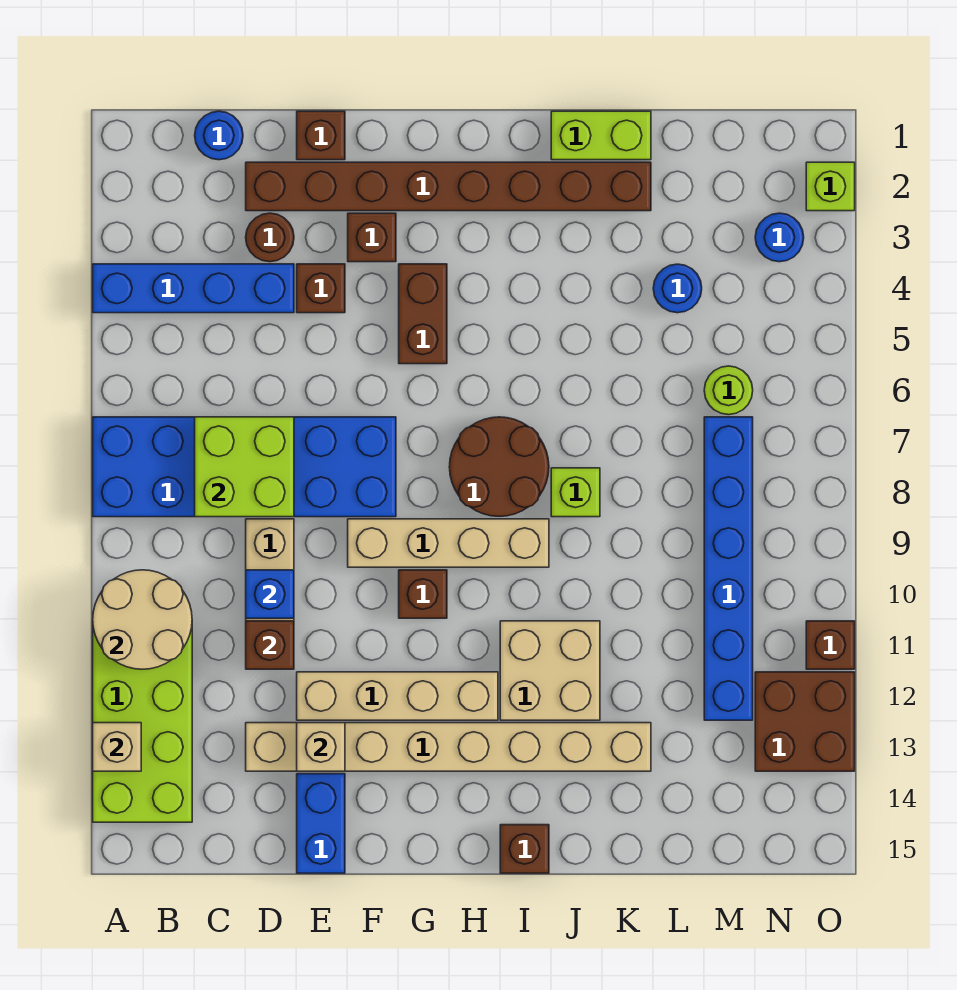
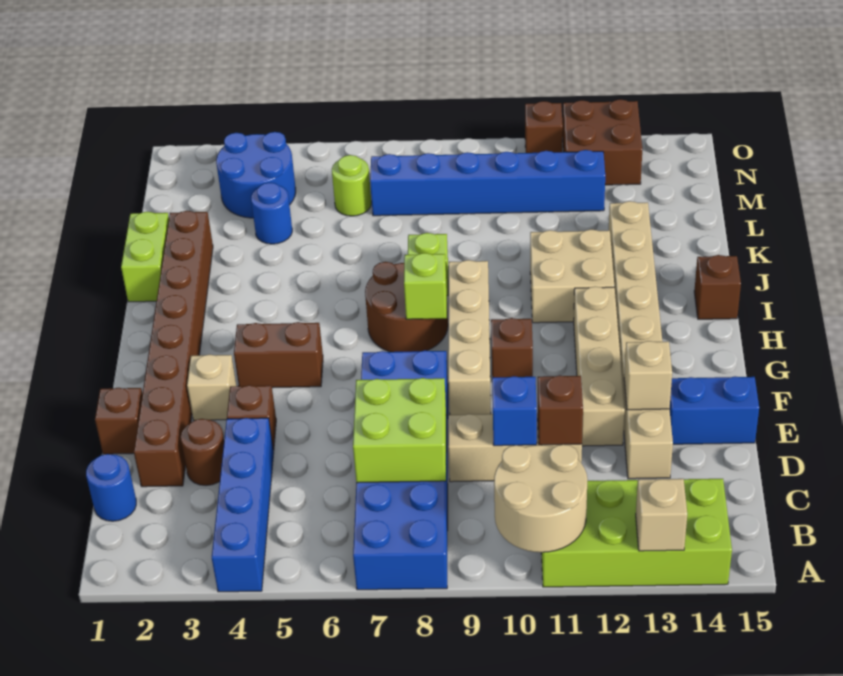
brown brick F3 level 1 -> tan brick F3 level 1
blue round brick N3 level 1 -> blue round brick M3:N4 level 1
lime brick O2 level 1 -> lime brick H8 level 2

